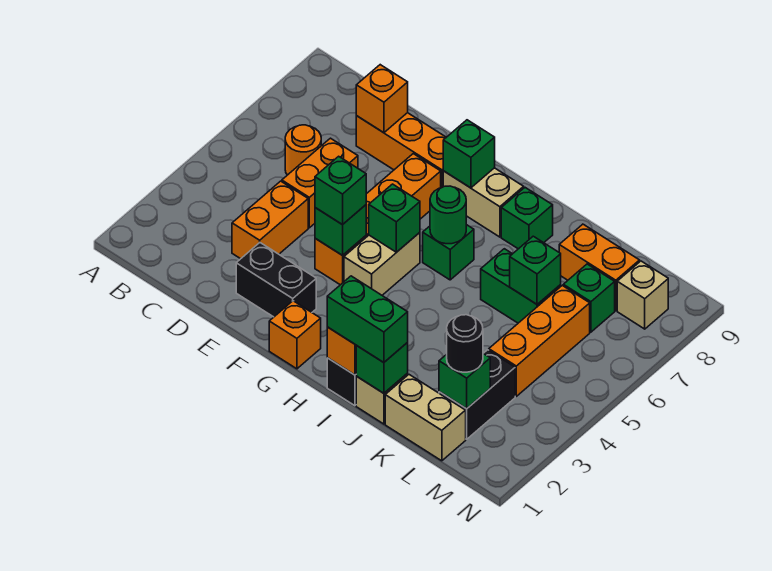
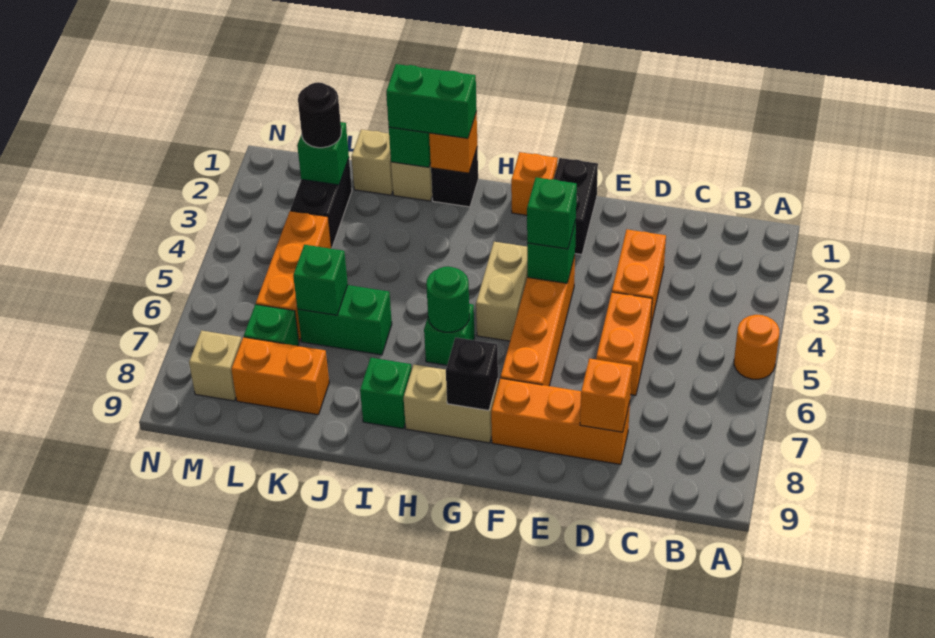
orange round brick C6 level 1 -> orange round brick A5 level 1
black brick E2:F2 level 1 -> black brick F1:F2 level 1
green brick G5 level 2 -> none
green brick G8 level 2 -> black brick G8 level 2
tan brick K1:L1 level 1 -> tan brick K1 level 1

